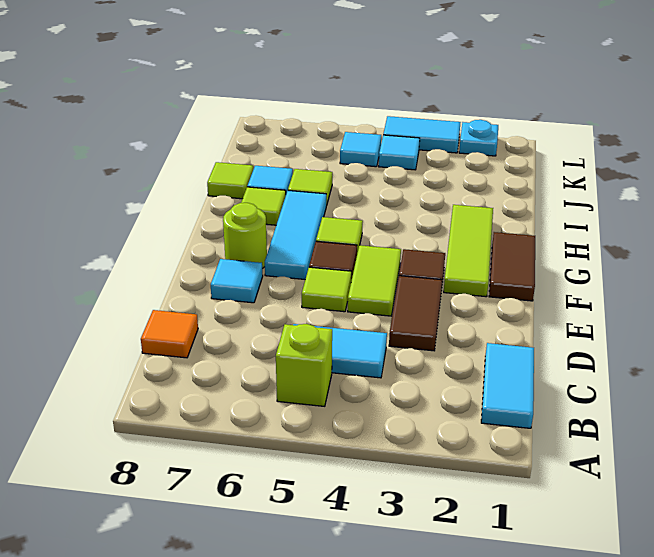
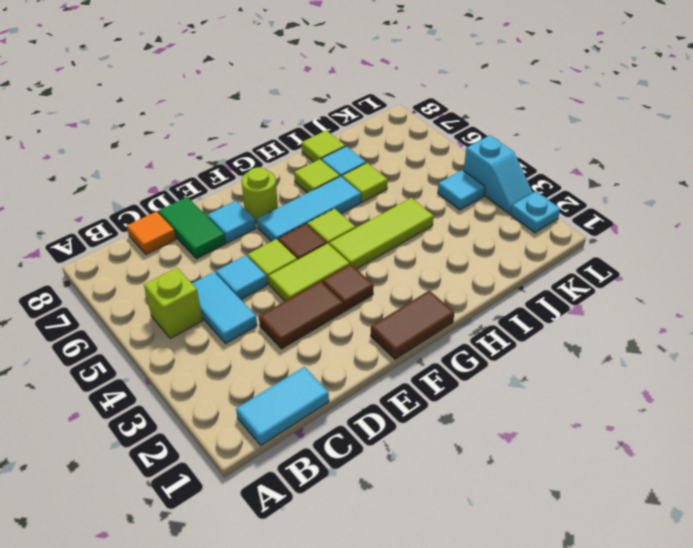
none -> green tile D7:D8 level 1
lime tile F2:H2 level 1 -> lime tile G4:I4 level 1
cyan tile K5 level 1 -> cyan tile D5 level 1
cyan tile L3:L4 level 1 -> cyan slope L3:L4 level 1 top 4

